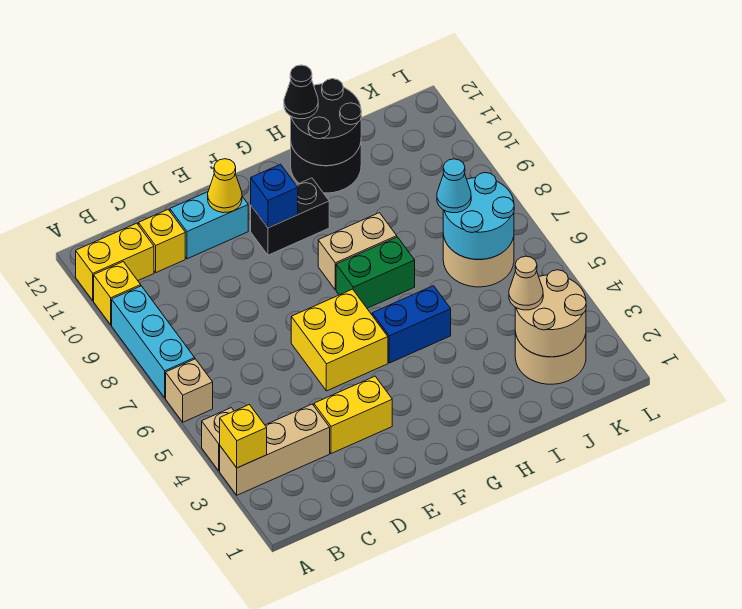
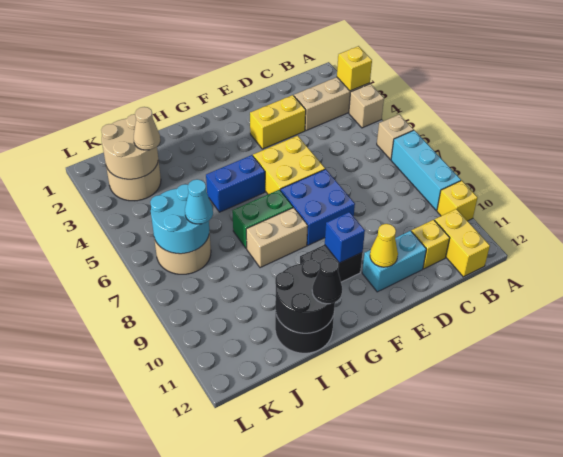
yellow brick A11:B11 level 1 -> yellow brick B11:B12 level 1
none -> blue brick E7:F8 level 1

